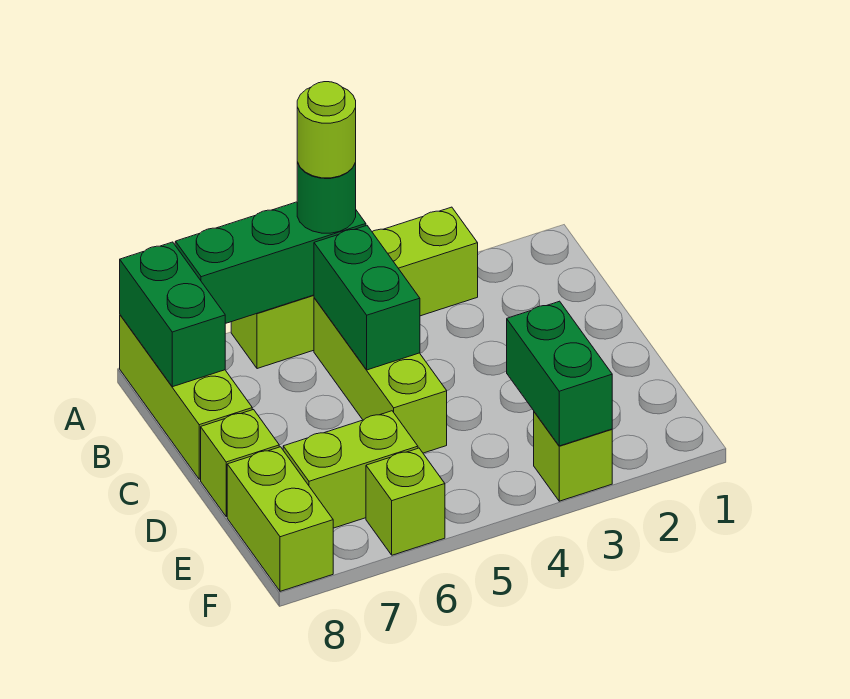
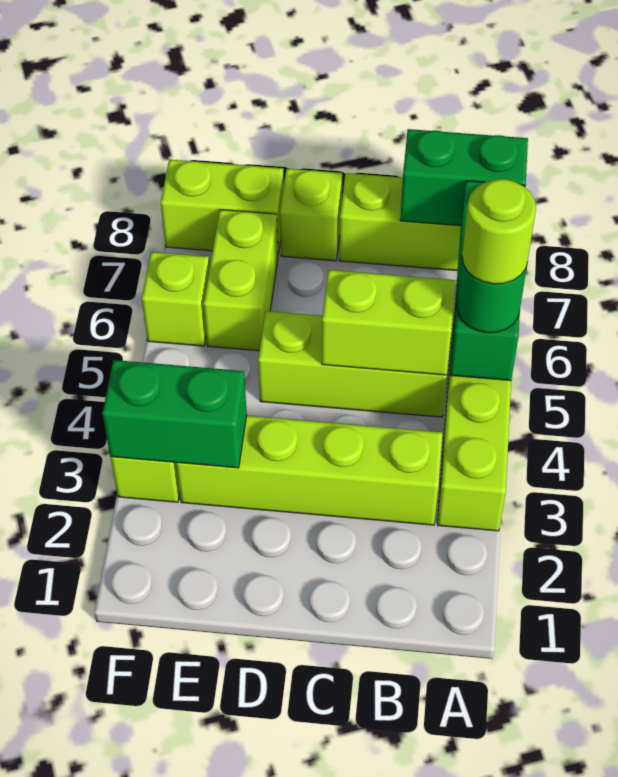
none -> lime brick B3:E3 level 1
green brick B5:C5 level 2 -> lime brick B5:C5 level 2

